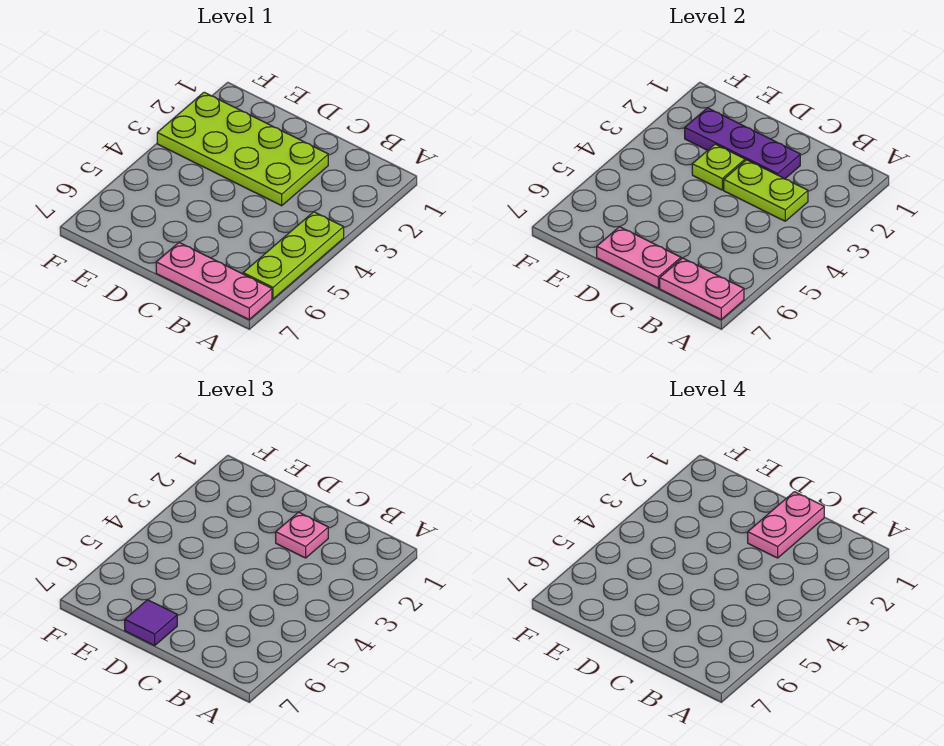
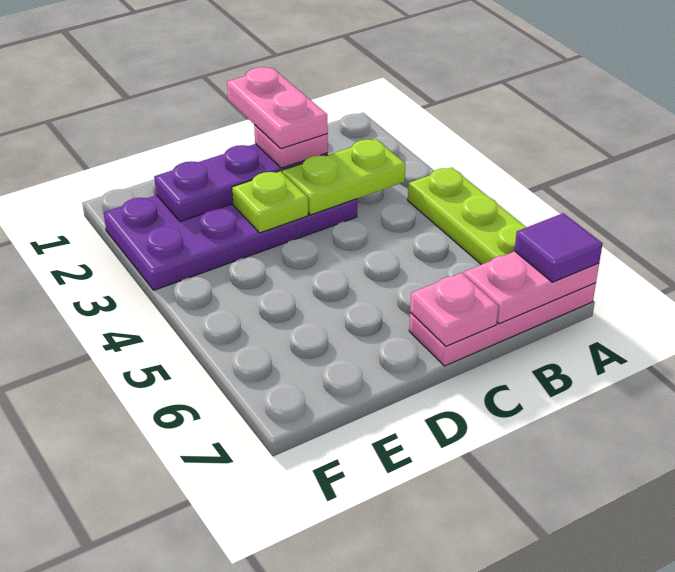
lime plate C2:F3 level 1 -> purple plate C2:F3 level 1
pink plate C7:D7 level 2 -> pink plate C7 level 2
purple tile D7 level 3 -> purple tile A7 level 3

